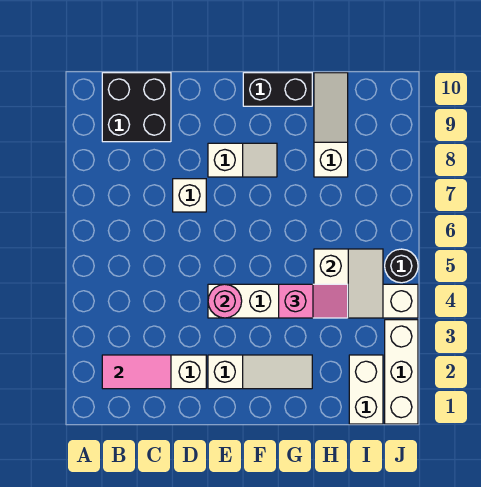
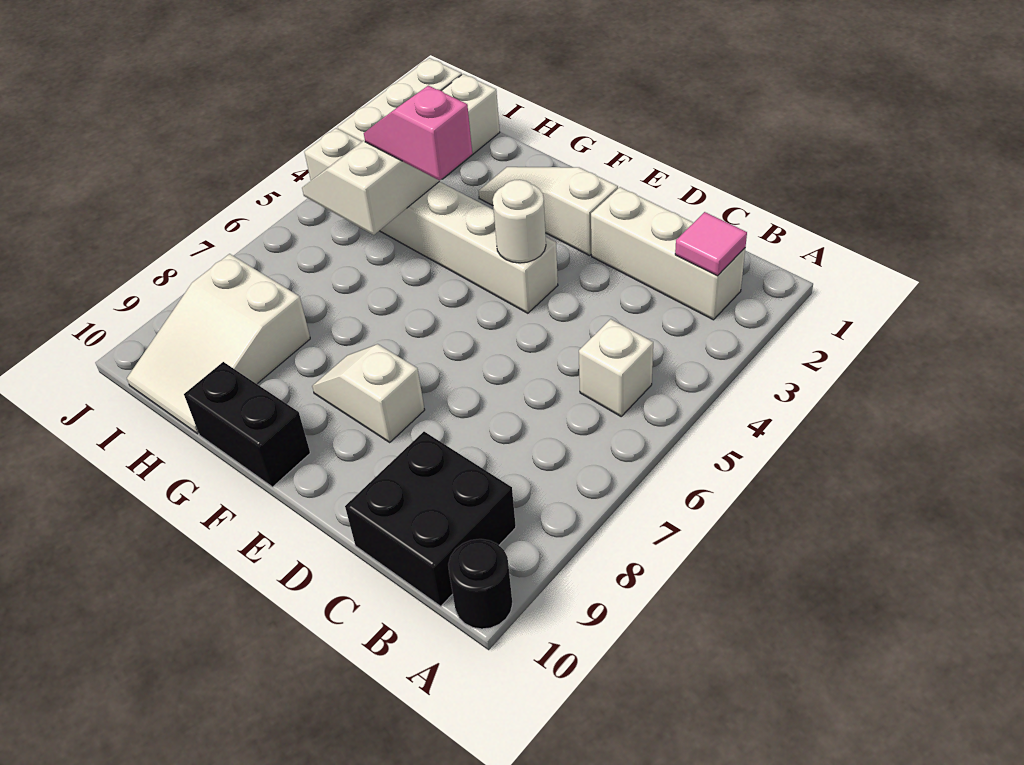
pink tile B2:C2 level 2 -> pink tile B2 level 2
white brick D7 level 1 -> white brick B5 level 1
pink round brick E4 level 2 -> white round brick E4 level 2
white slope H8:H10 level 1 top 8 -> white slope H8:I10 level 1 top 8
black round brick J5 level 1 -> black round brick A10 level 1

